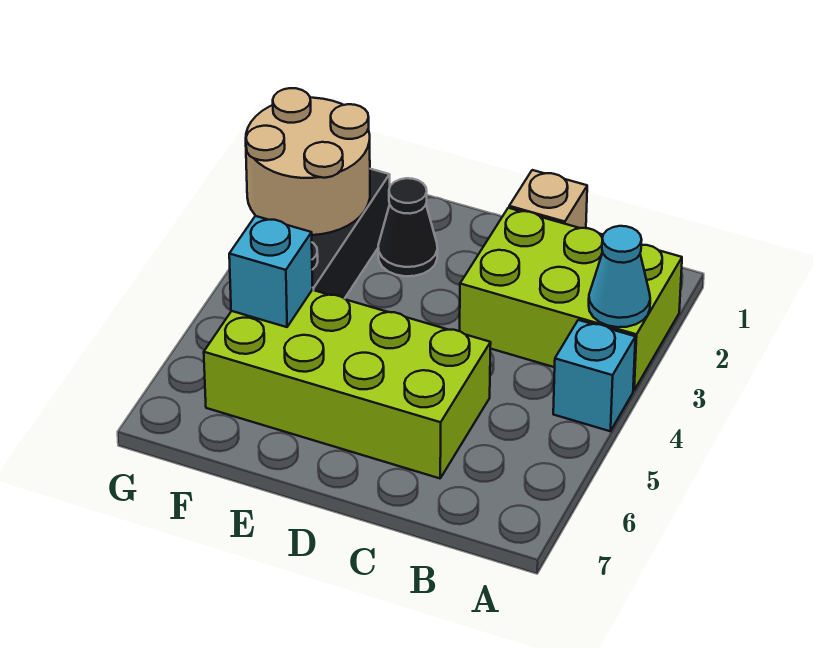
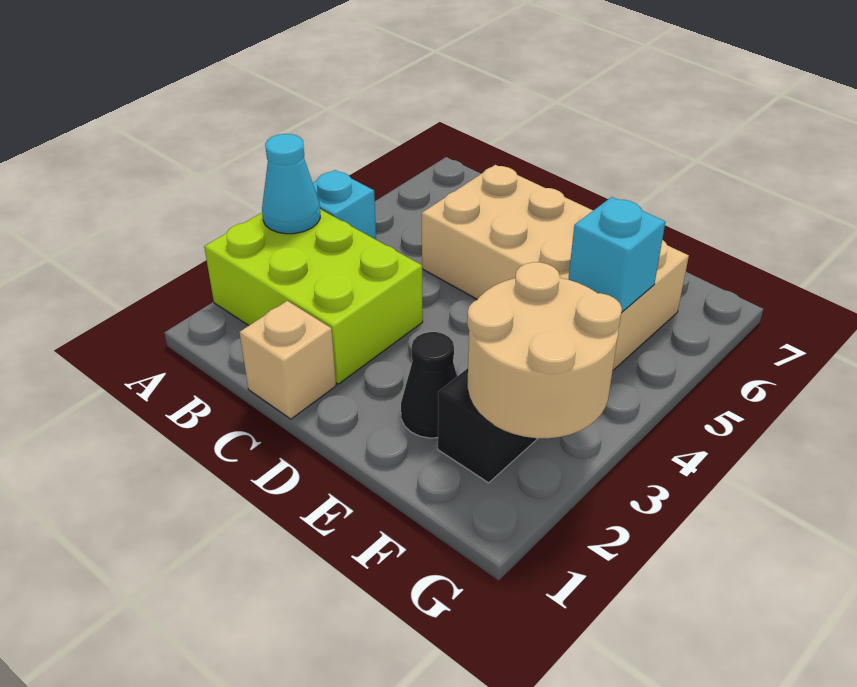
lime brick C5:F6 level 1 -> tan brick C5:F6 level 1

